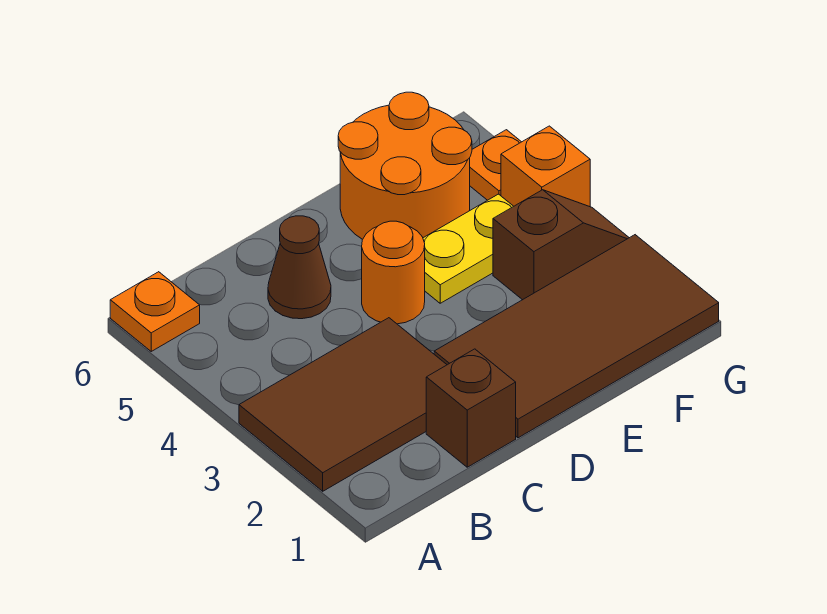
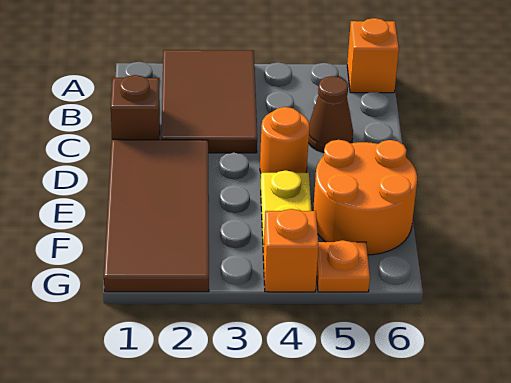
orange plate A6 level 1 -> orange brick A6 level 1
brown slope F3:G3 level 1 top F -> none

